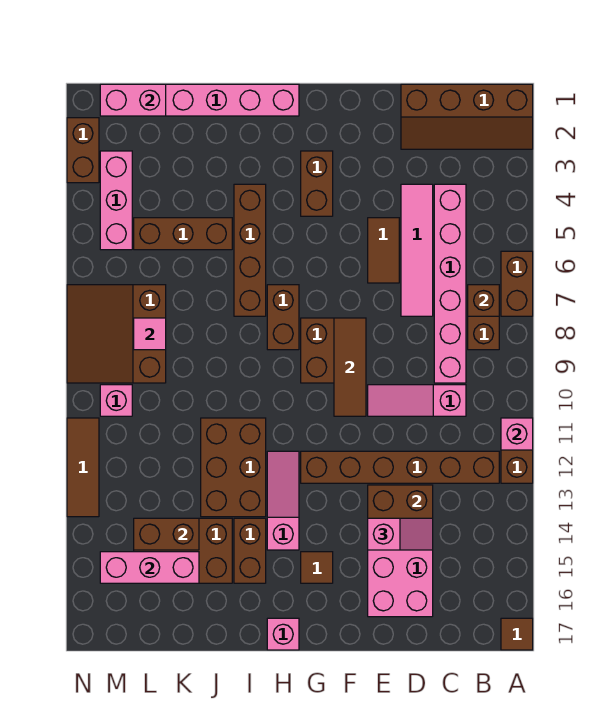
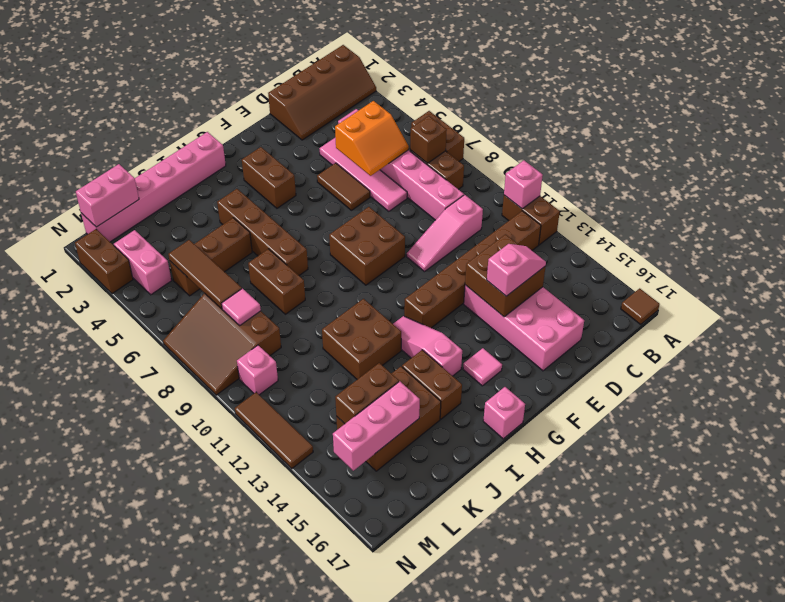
none -> orange slope C5:D6 level 2 top 5
brown tile F8:F10 level 2 -> brown tile L5:L7 level 2
brown tile G15 level 1 -> pink tile G15 level 1
brown brick H7:H8 level 1 -> brown brick J7:J8 level 1
brown brick I11:J13 level 1 -> brown brick I11:J12 level 1
pink brick M3:M5 level 1 -> pink brick M3:M4 level 1

